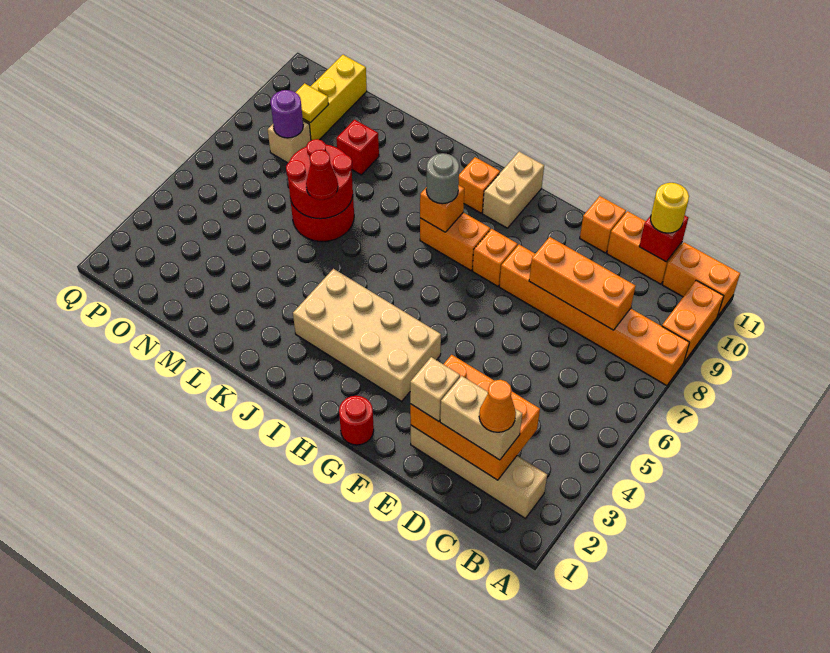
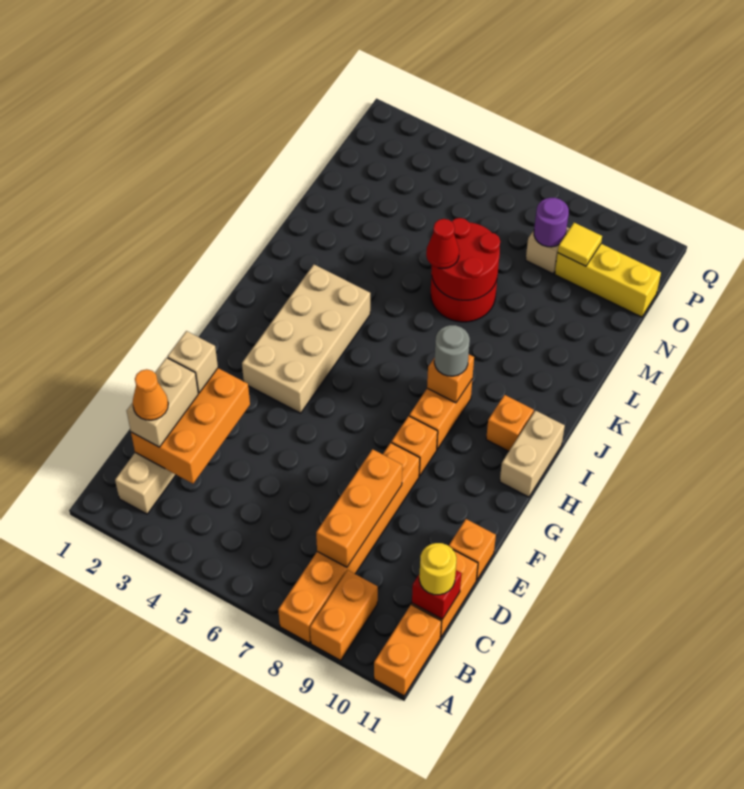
orange brick A9:A10 level 1 -> orange brick A9:B9 level 1
red round brick G1 level 1 -> none
tan brick H10:H11 level 1 -> tan brick H11:I11 level 1
red brick M9 level 1 -> none

